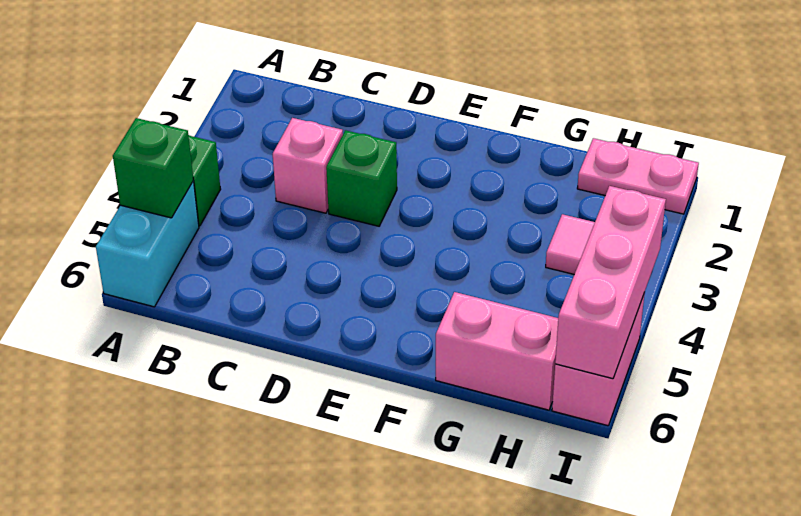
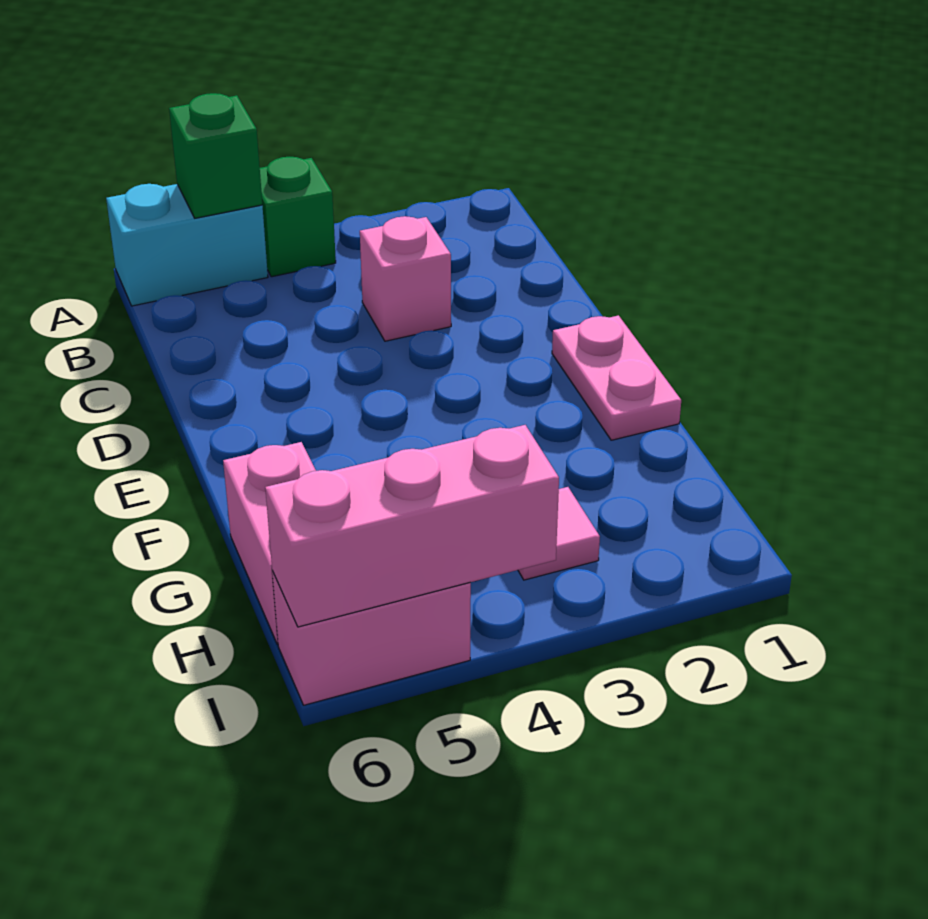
green brick D3 level 1 -> none
pink plate H1:I1 level 1 -> pink plate E1:F1 level 1

